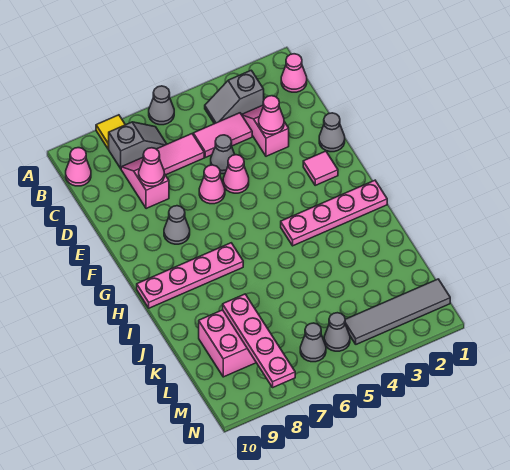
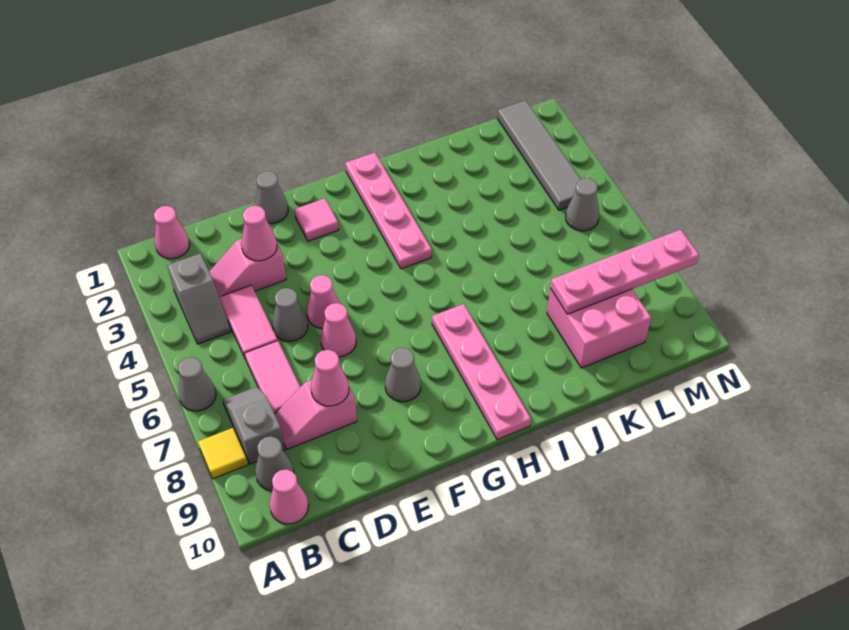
grey cone M6 level 1 -> grey cone B9 level 1

